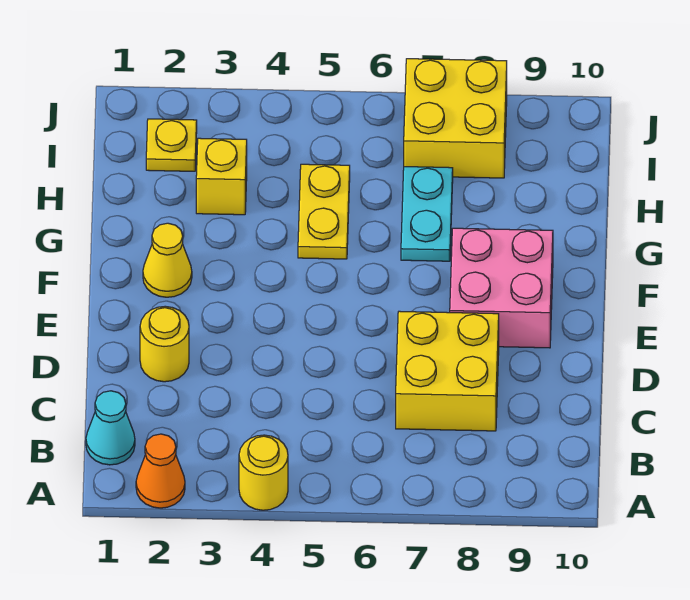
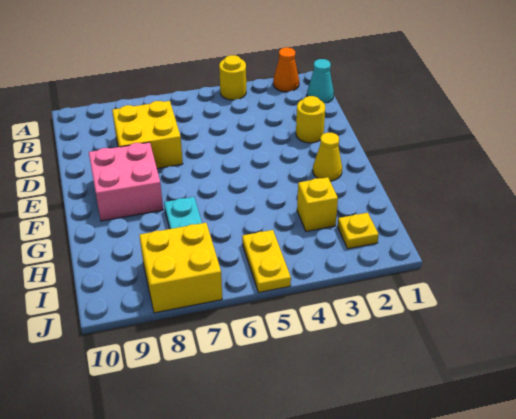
yellow plate G5:H5 level 1 -> yellow plate I5:J5 level 1

